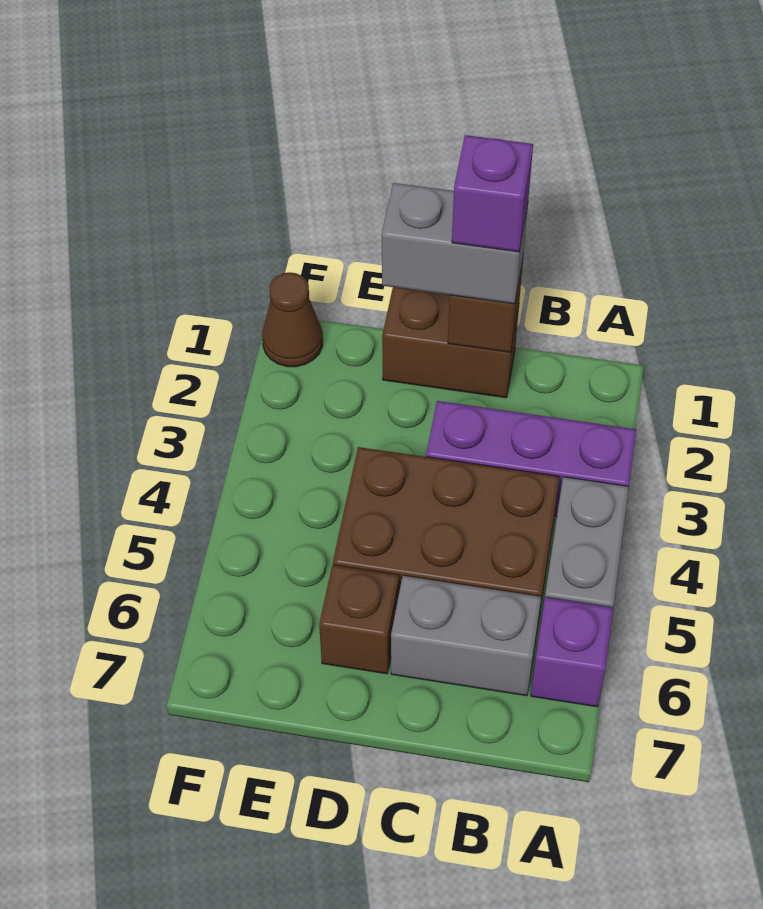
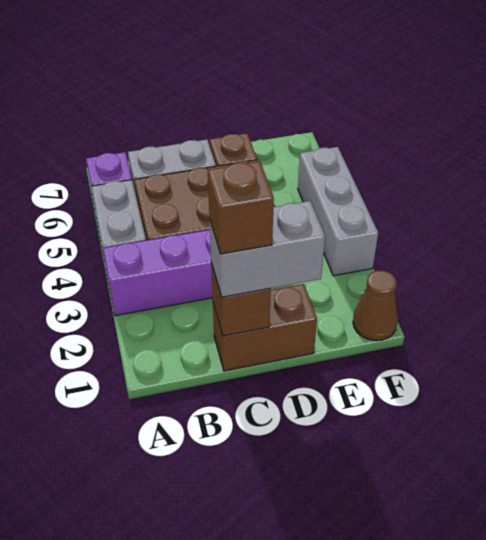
purple brick C1 level 4 -> brown brick C1 level 4
none -> grey brick F3:F5 level 1

